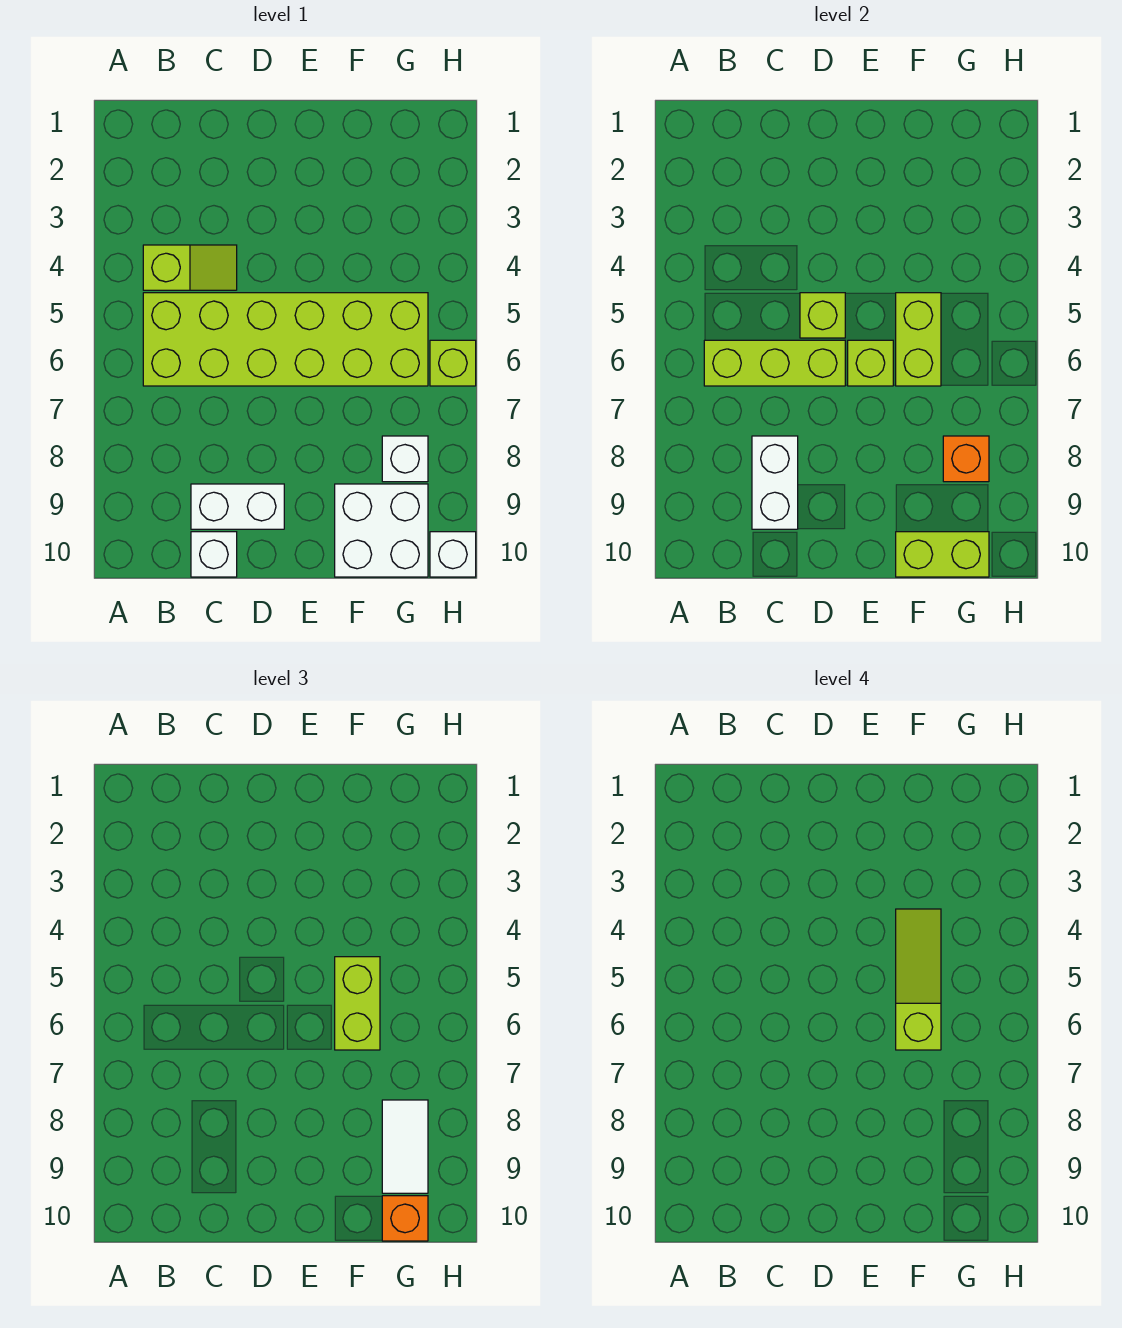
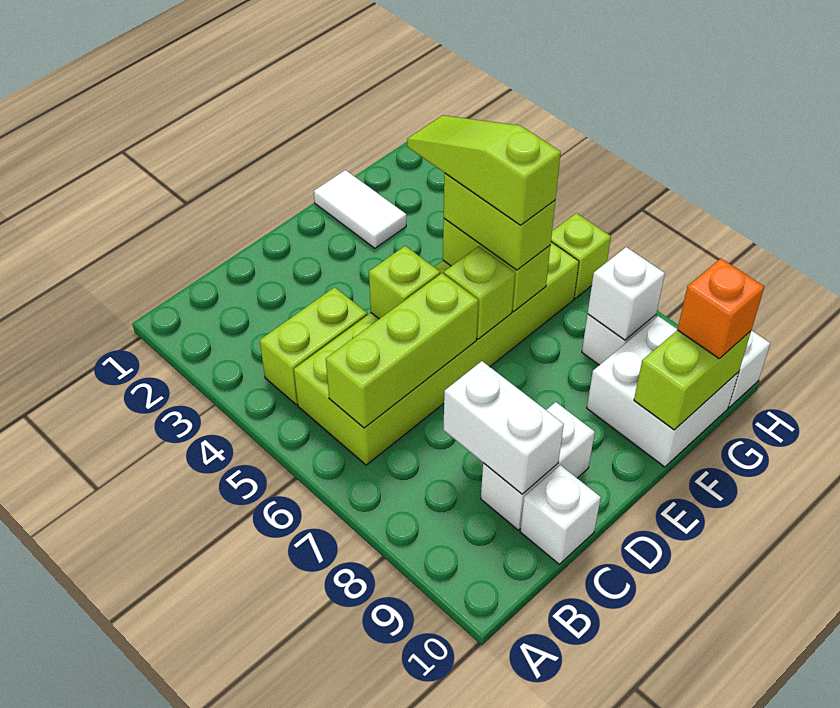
lime slope B4:C4 level 1 top B -> lime brick B4:C4 level 1
orange brick G8 level 2 -> white brick G8 level 2
white tile G8:G9 level 3 -> white tile F1:F2 level 1

